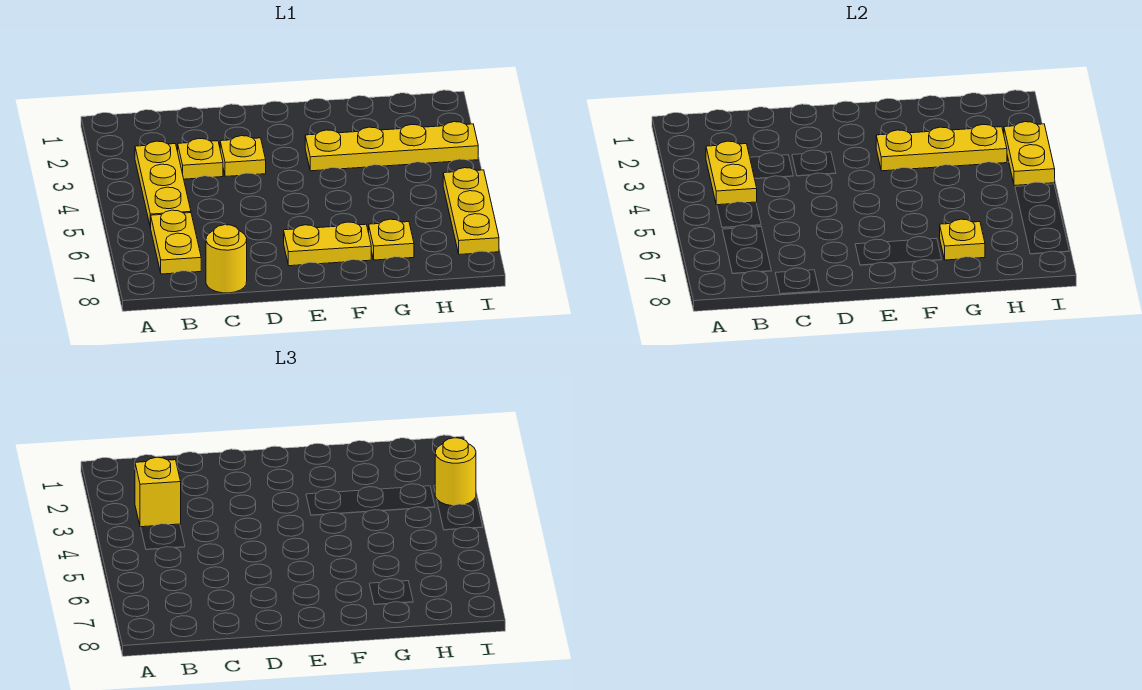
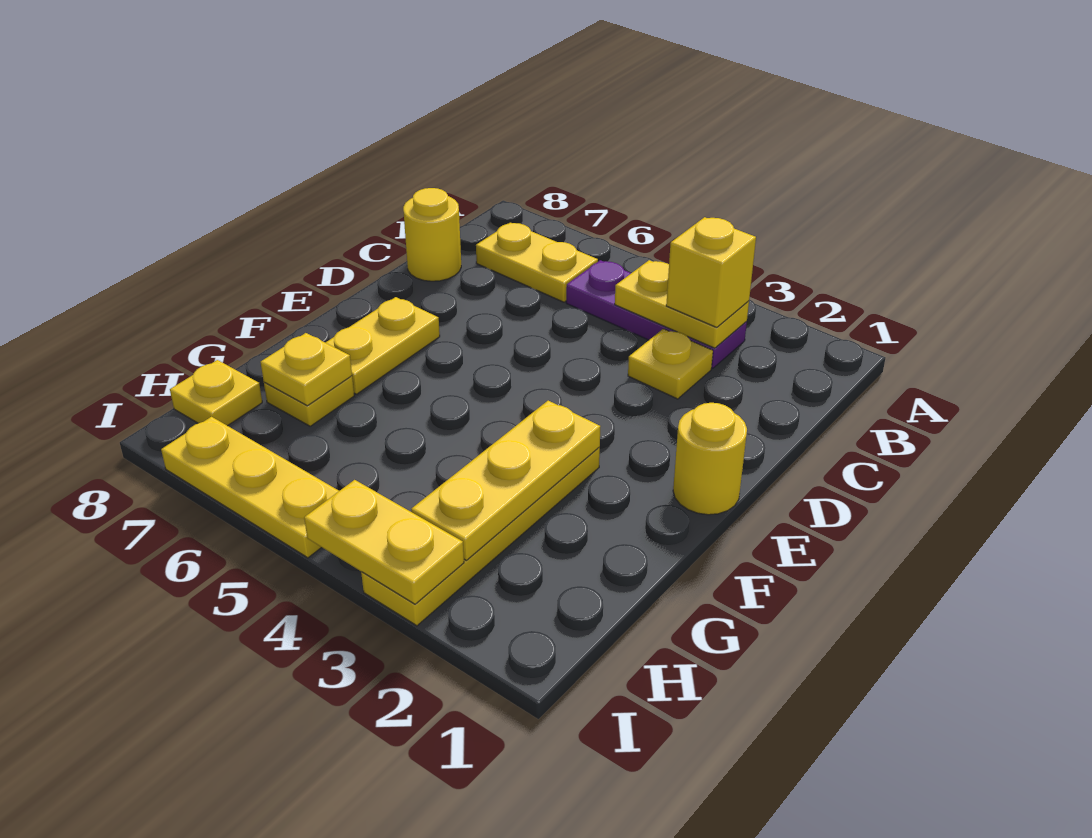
yellow plate B3:B5 level 1 -> purple plate B3:B5 level 1
yellow plate D3 level 1 -> yellow plate H8 level 1
yellow round brick I3 level 3 -> yellow round brick E1 level 1

